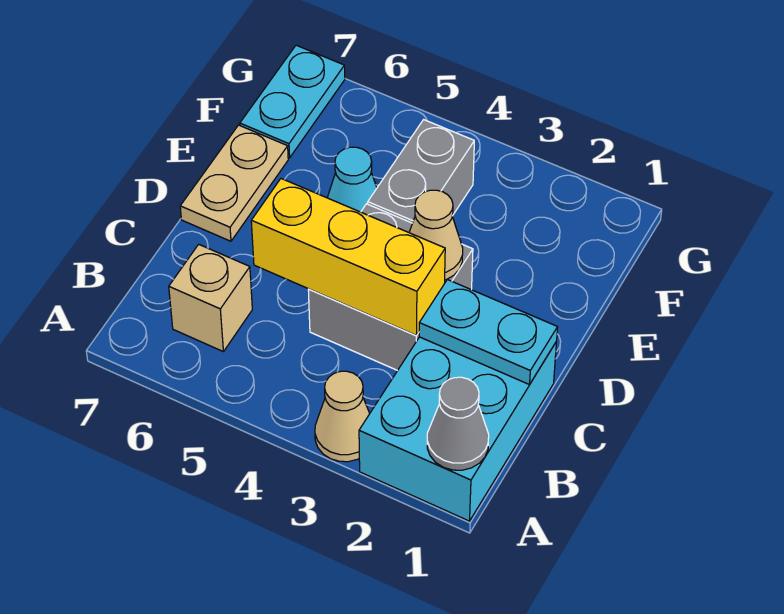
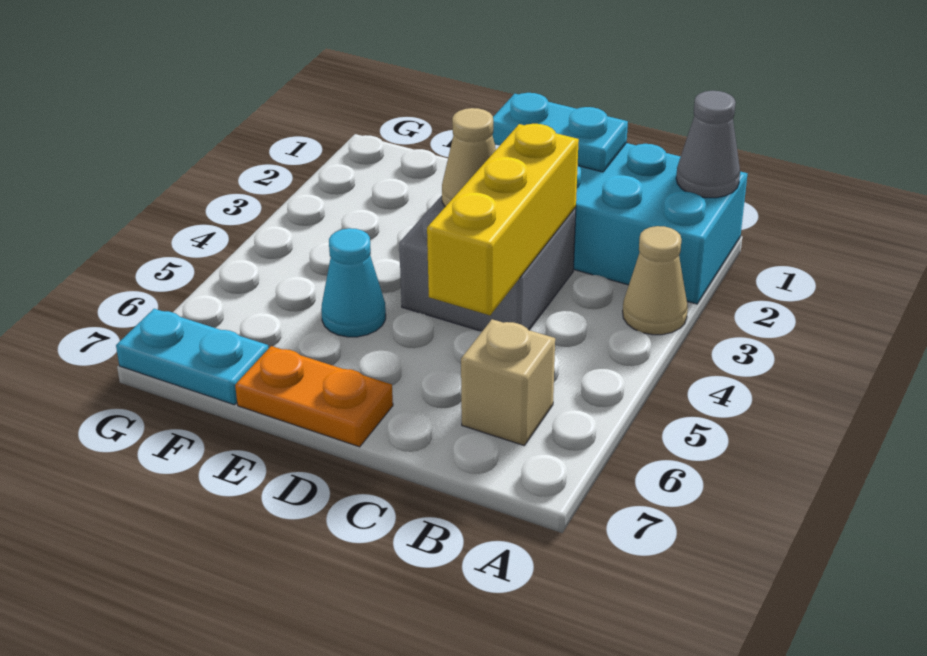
cyan plate C1:C2 level 2 -> cyan plate C1:D1 level 2
tan plate D7:E7 level 1 -> orange plate D7:E7 level 1
grey brick E4:F4 level 1 -> none

